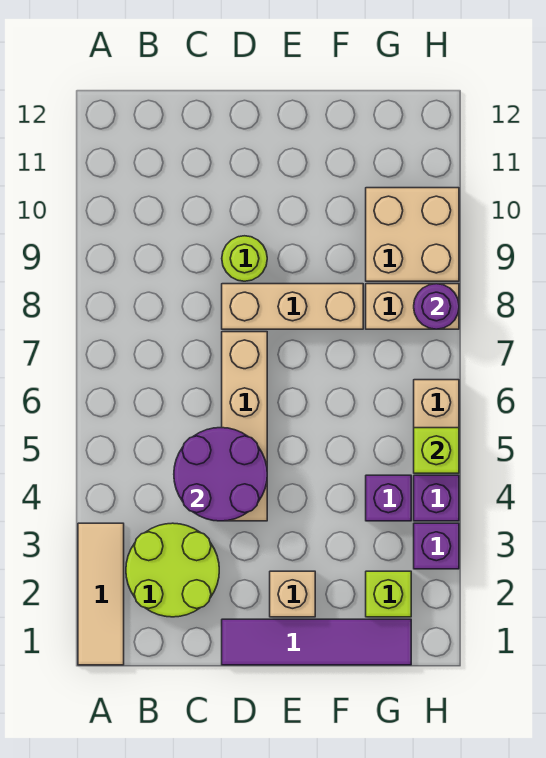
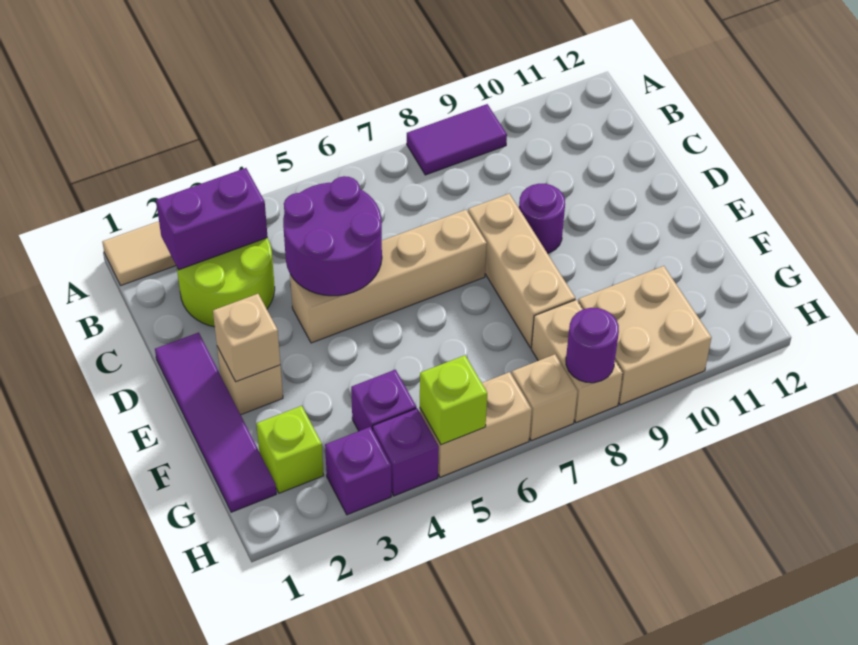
none -> purple tile A8:A9 level 1
none -> purple brick B2:B3 level 2
lime round brick D9 level 1 -> purple round brick D9 level 1
none -> tan brick E2 level 2
none -> tan brick H7 level 1

